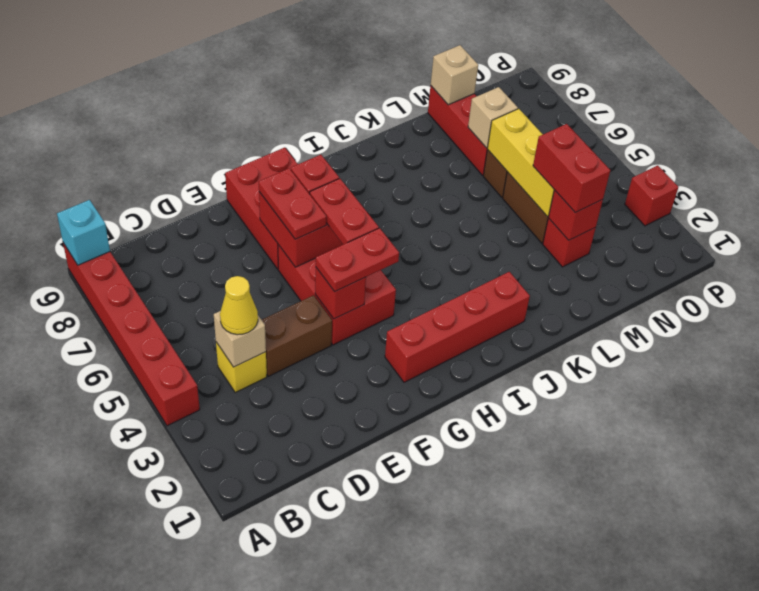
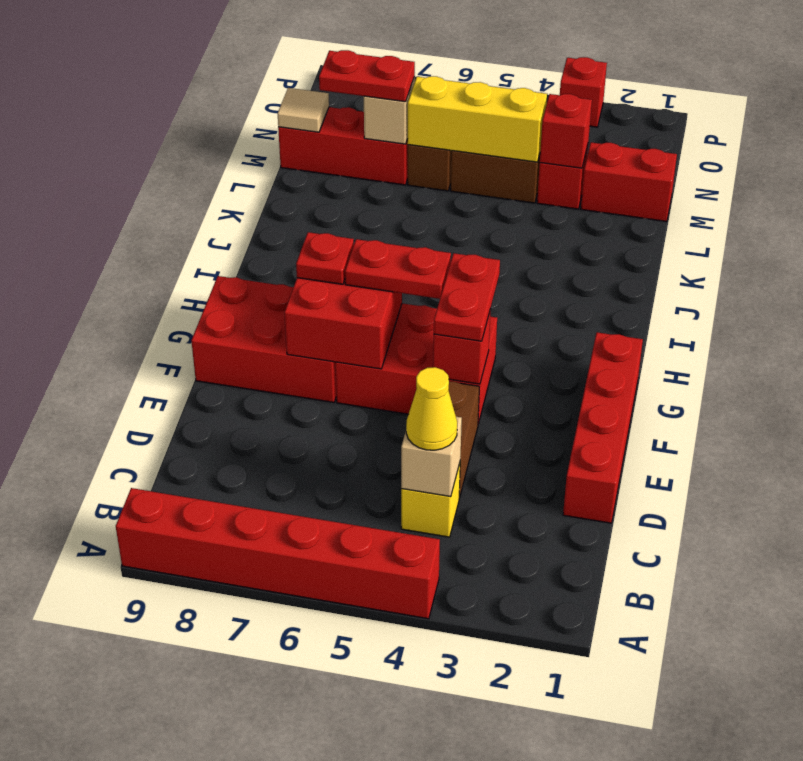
cyan brick A9 level 2 -> none
red plate F6:F7 level 3 -> red plate M7:M8 level 3
red brick G2:J2 level 1 -> red brick D1:G1 level 1
red brick M3:M4 level 3 -> red brick M1:M2 level 1
tan brick M9 level 2 -> tan tile M9 level 2

